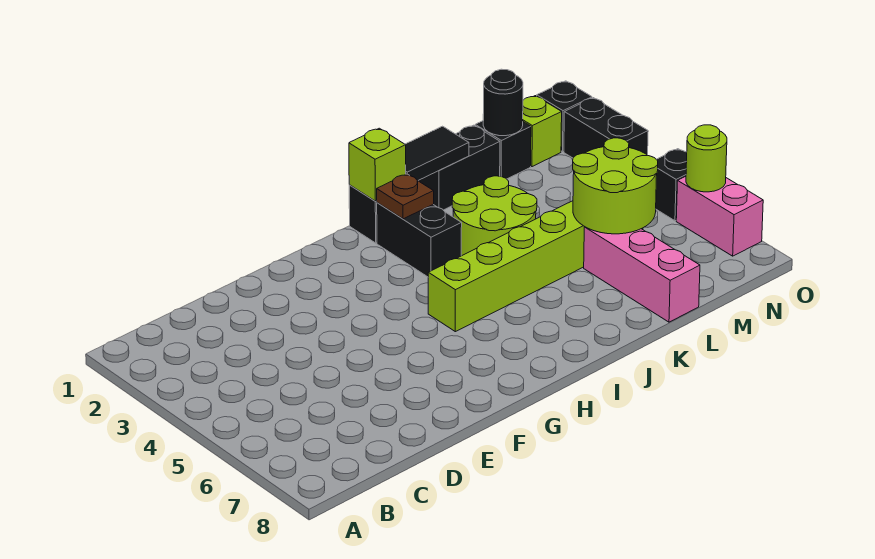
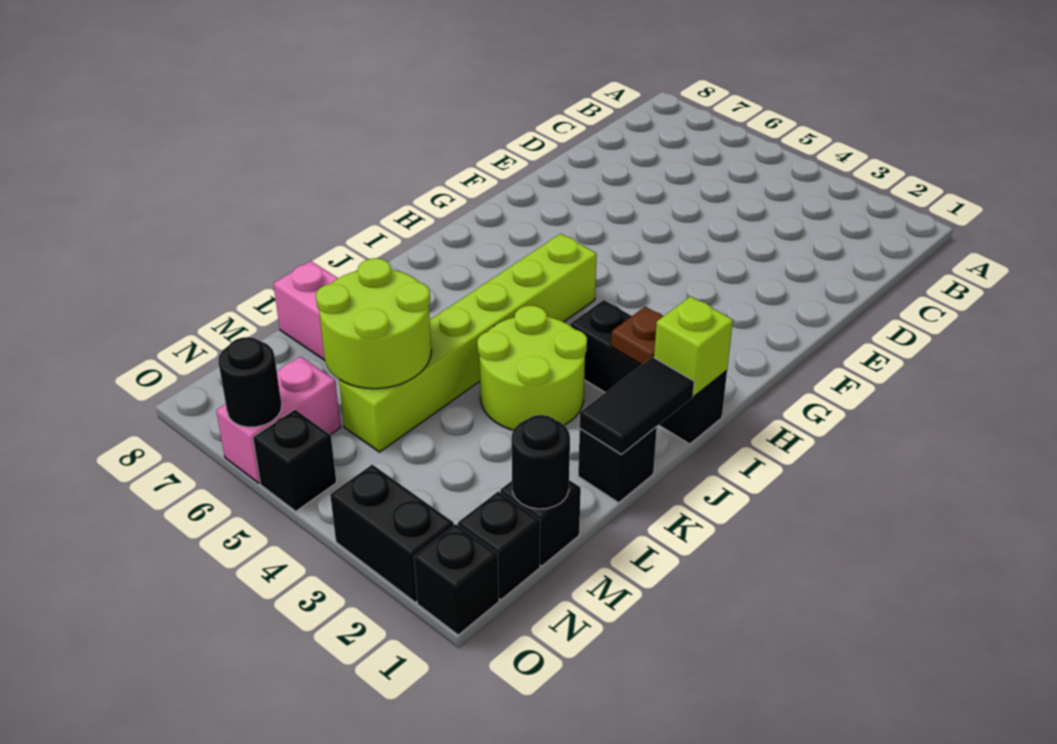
black brick K1:L1 level 1 -> black brick K1 level 1
lime brick N1 level 1 -> black brick N1 level 1
pink brick O6:O7 level 1 -> pink brick N6:O6 level 1
lime round brick O6 level 2 -> black round brick O6 level 2

